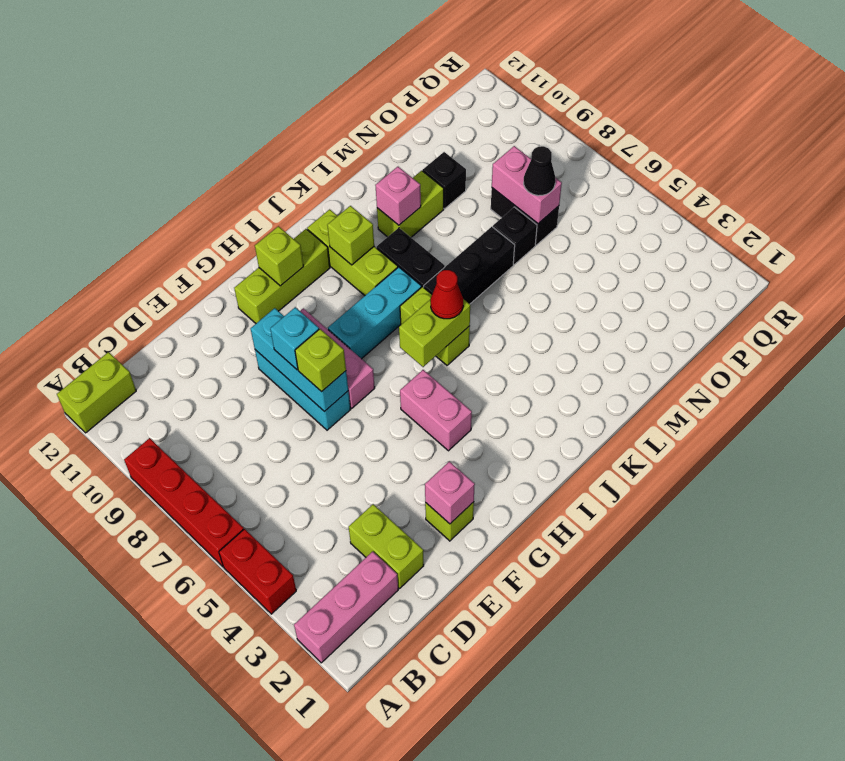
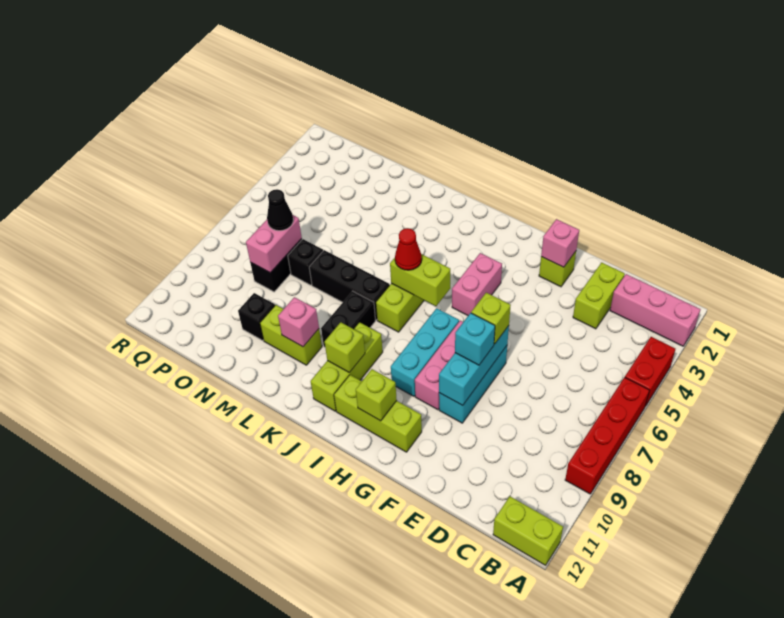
cyan brick H8:J8 level 1 -> cyan brick H7:H9 level 1

